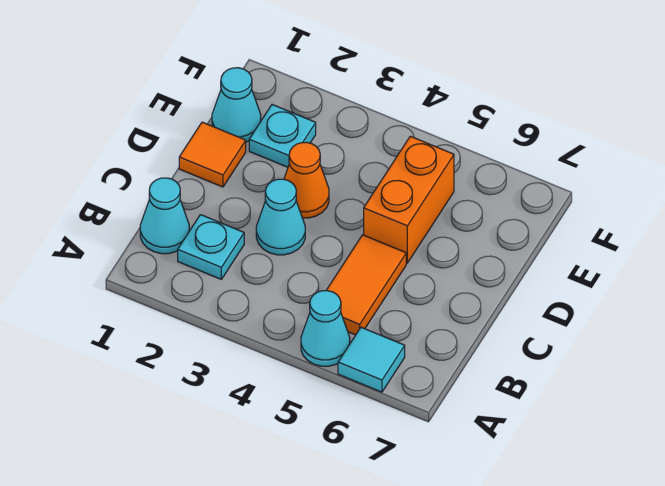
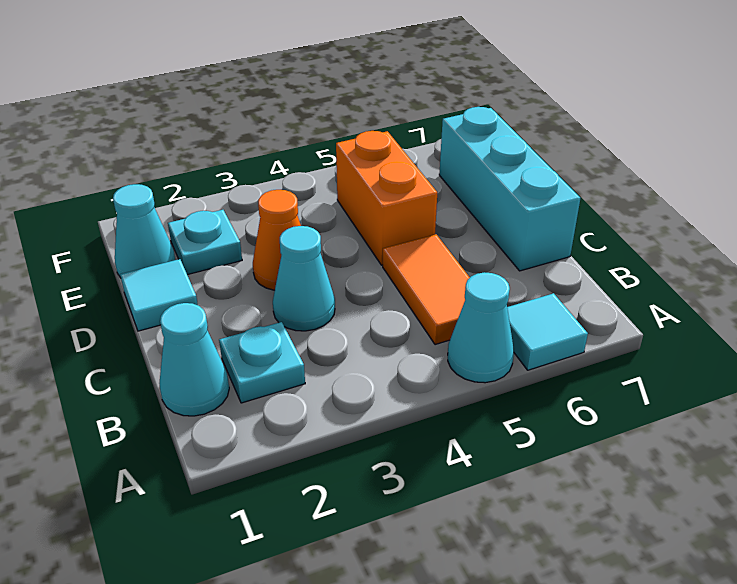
none -> cyan brick C7:E7 level 1
orange tile D1 level 1 -> cyan tile D1 level 1

